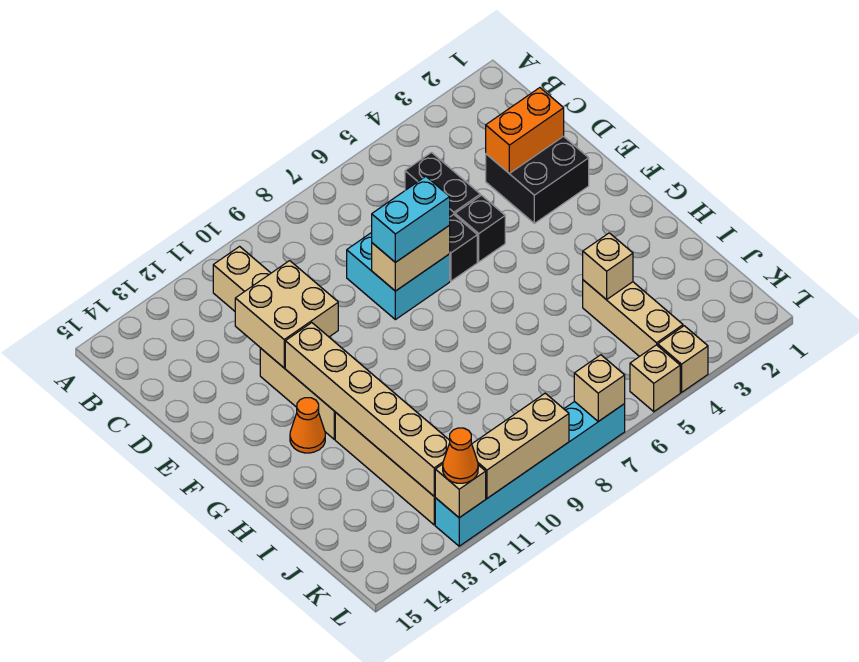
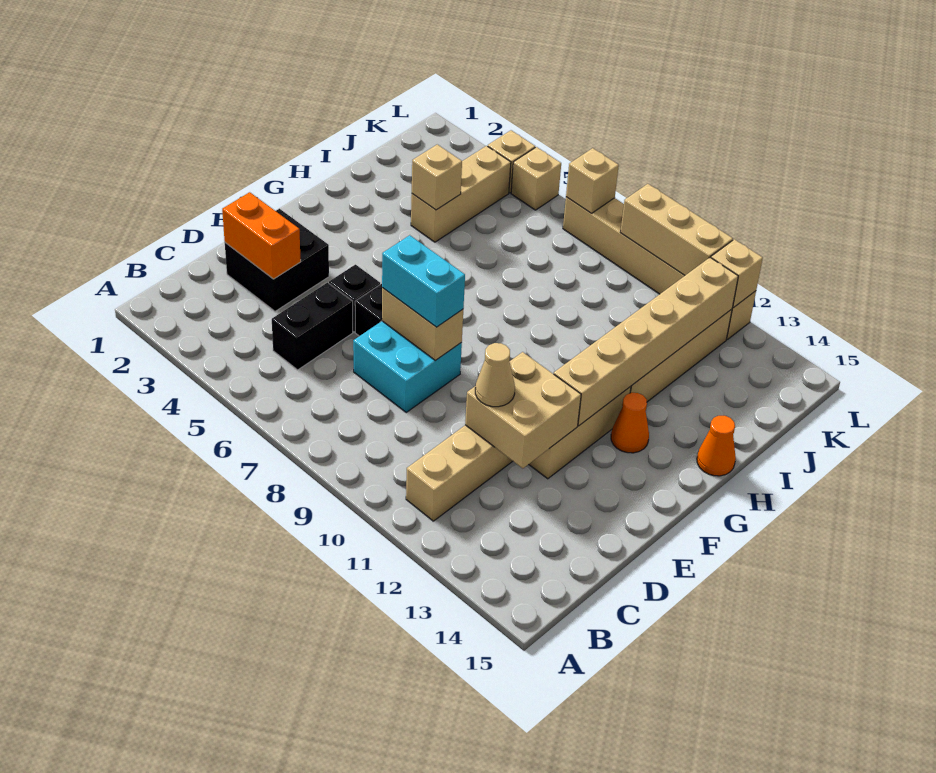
none -> tan cone D11 level 3
cyan brick L7:L12 level 1 -> tan brick L7:L12 level 1
orange cone L12 level 3 -> orange cone H15 level 1

